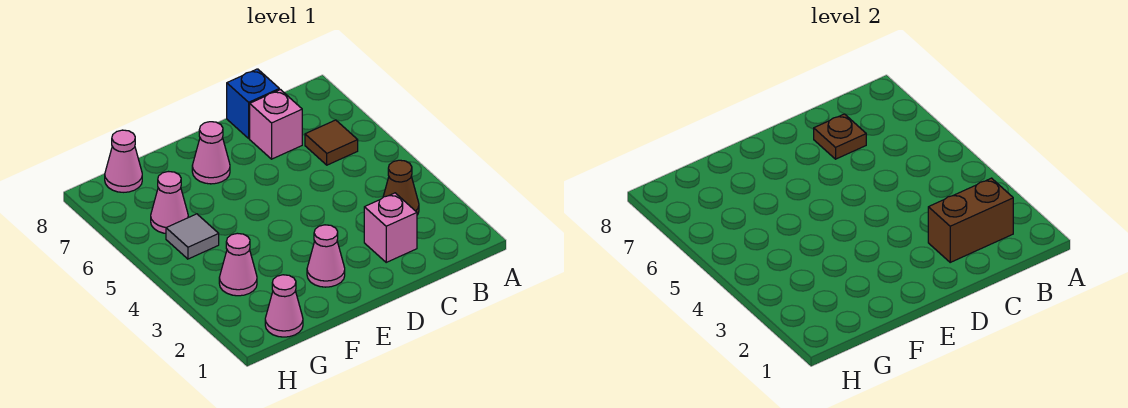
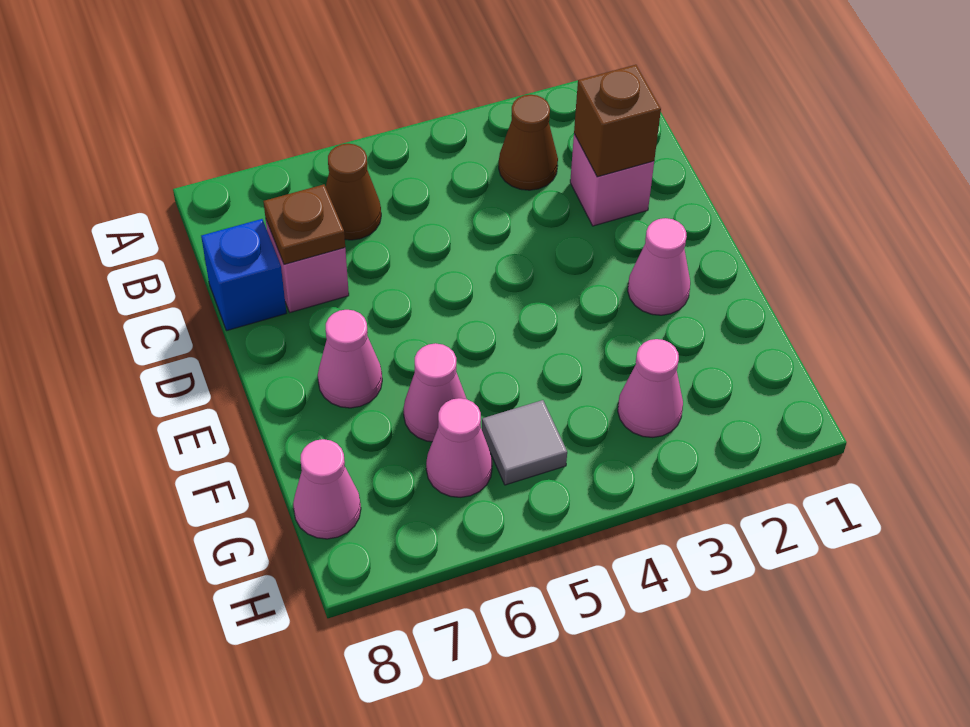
brown brick B2:C2 level 2 -> brown brick C2 level 2
brown tile B6 level 1 -> brown cone B6 level 1
pink cone G1 level 1 -> pink cone F6 level 1

